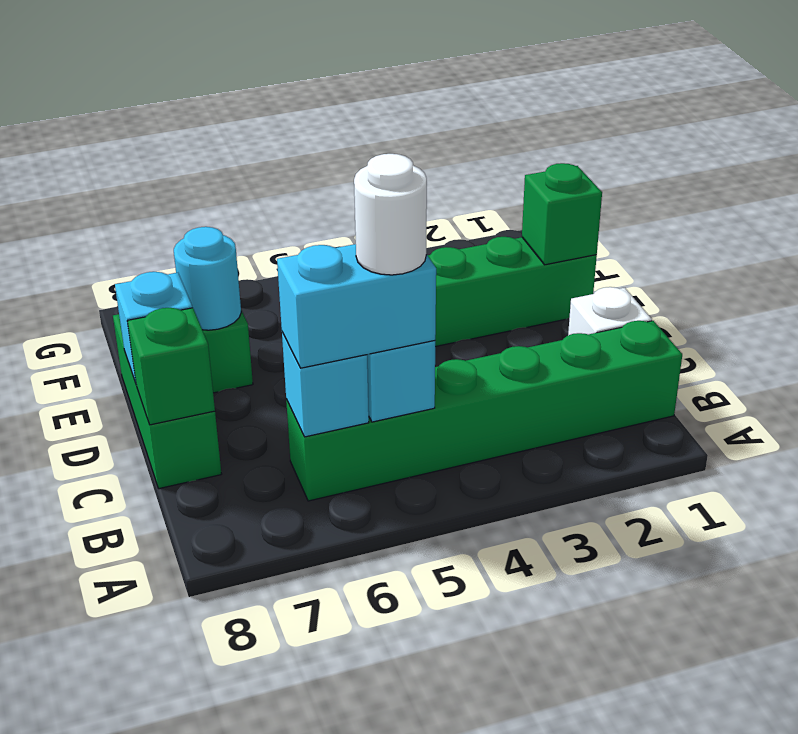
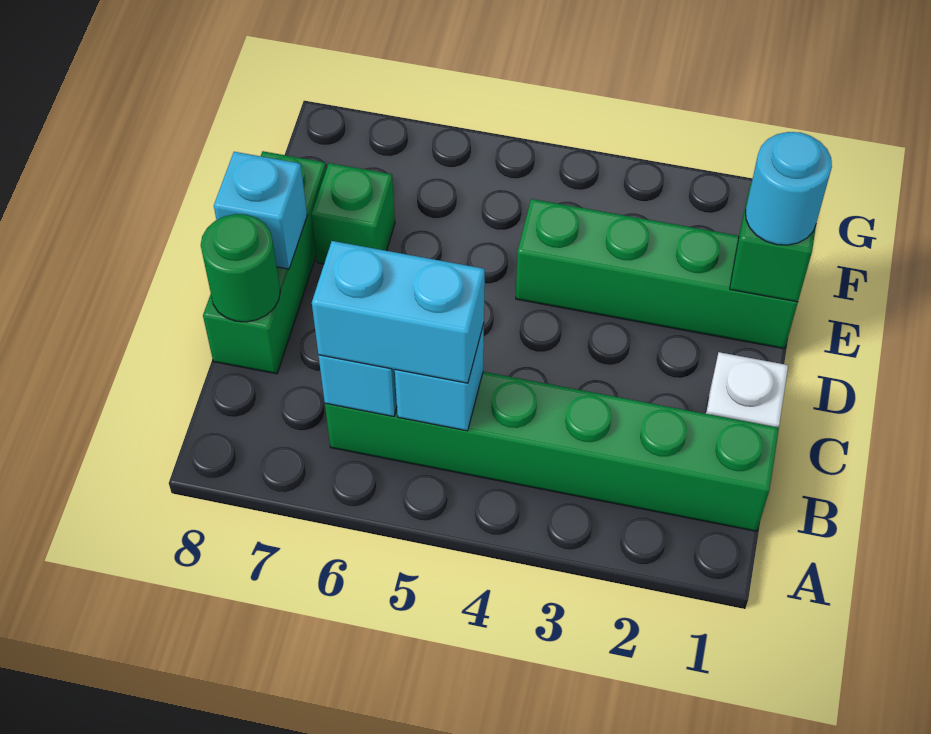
white round brick B5 level 4 -> none
green brick C8 level 2 -> green round brick C8 level 2
cyan round brick E7 level 2 -> cyan round brick E1 level 3

